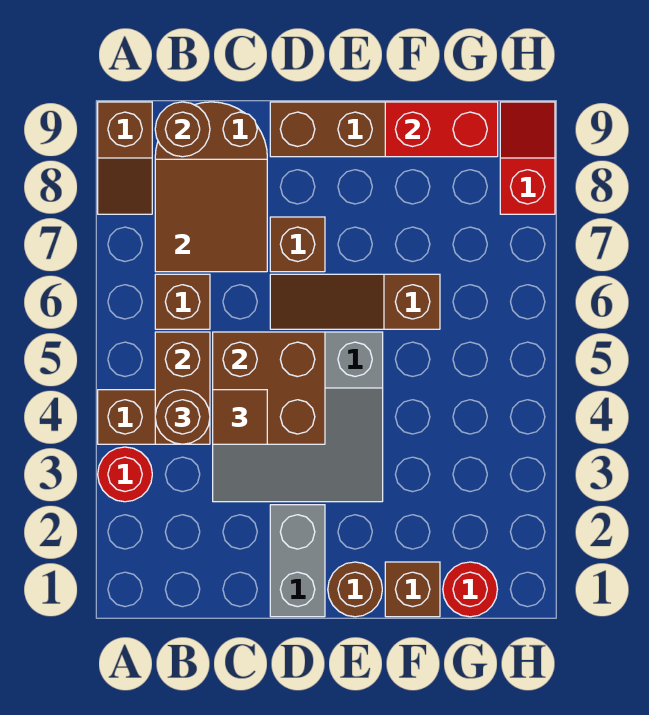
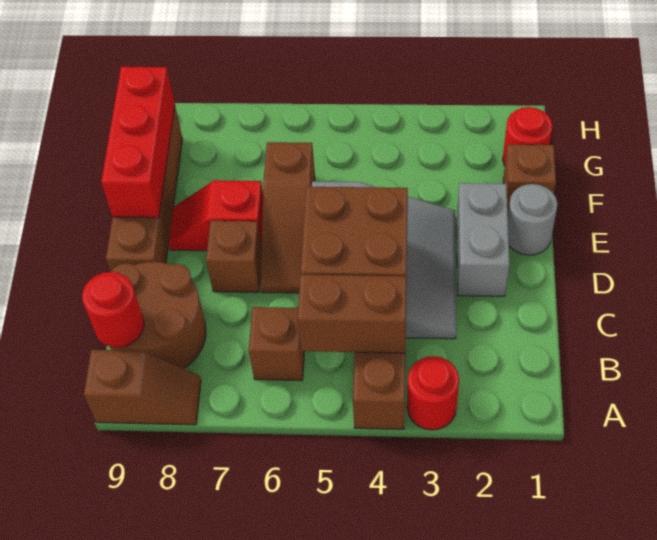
brown round brick B4 level 3 -> none
brown tile B7:C8 level 2 -> none
brown round brick B9 level 2 -> red round brick B9 level 2
brown tile C4 level 3 -> none
grey brick D1:D2 level 1 -> grey brick D2:E2 level 1
brown round brick E1 level 1 -> grey round brick E1 level 1
red brick F9:G9 level 2 -> red brick E9:G9 level 2
red slope H8:H9 level 1 top 8 -> red slope E7:E8 level 1 top 7

